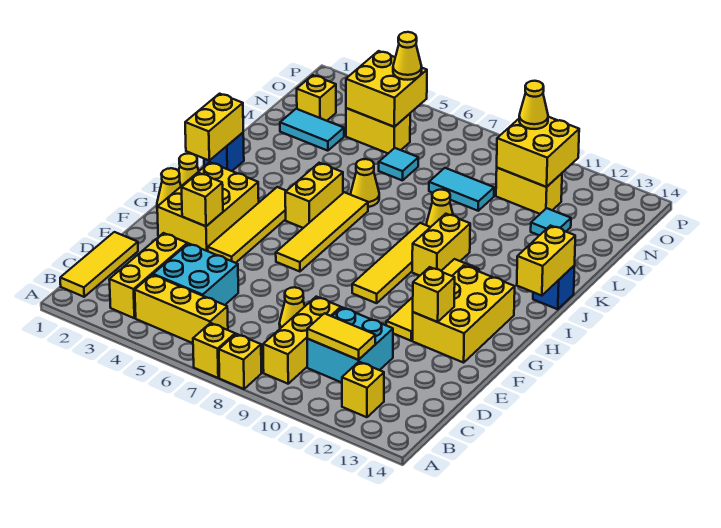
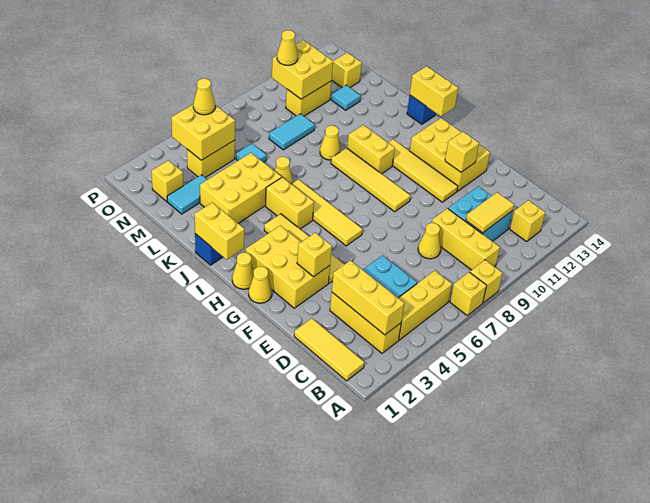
none -> yellow brick B3:D3 level 2
none -> yellow brick K3:L5 level 1
none -> yellow brick N13 level 1

